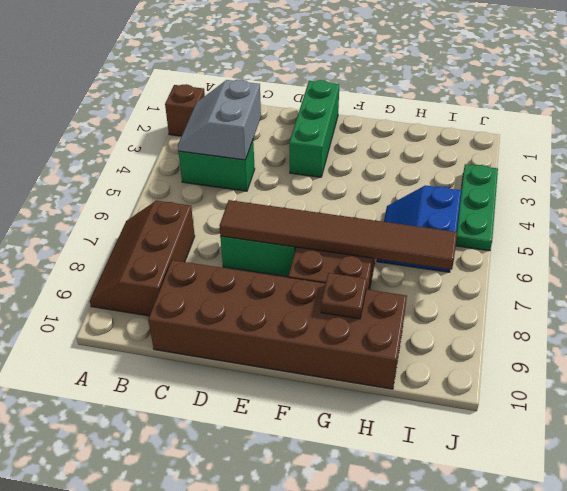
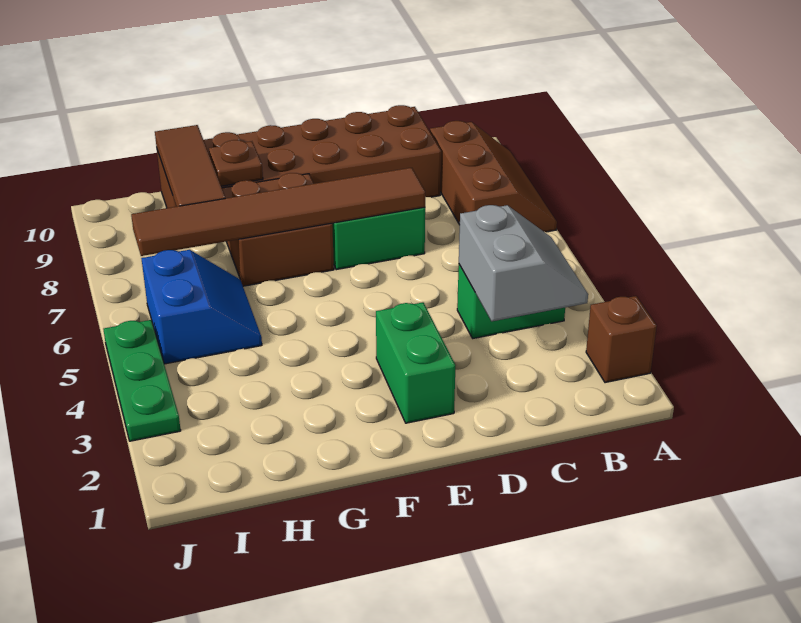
green brick E1:E3 level 1 -> green brick E2:E3 level 1
none -> brown tile H8:H10 level 2

